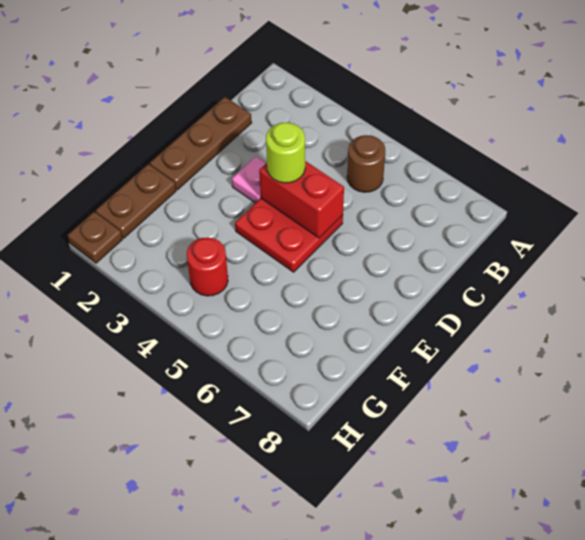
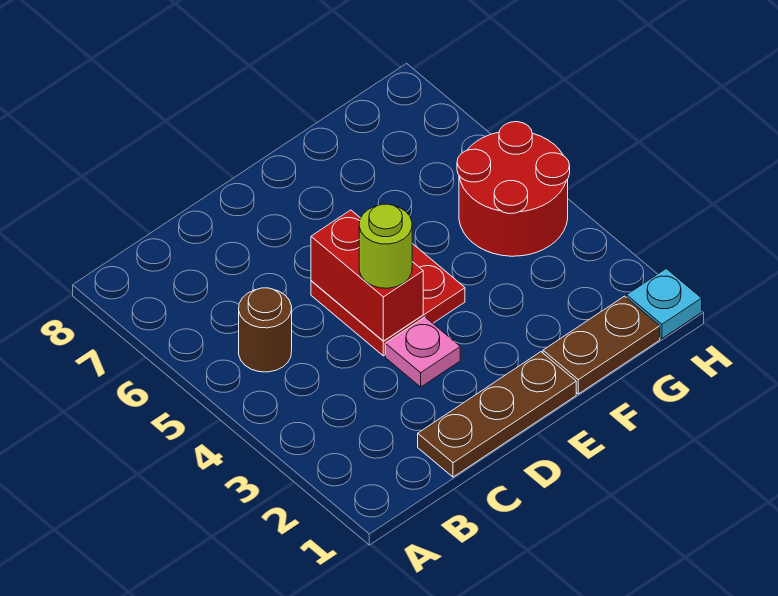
red round brick G4 level 1 -> red round brick G4:H5 level 1
brown plate H1 level 1 -> cyan plate H1 level 1

